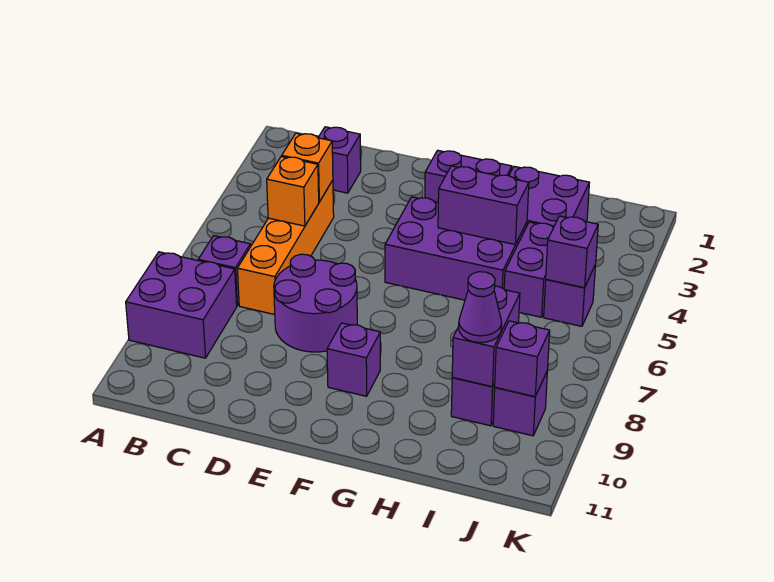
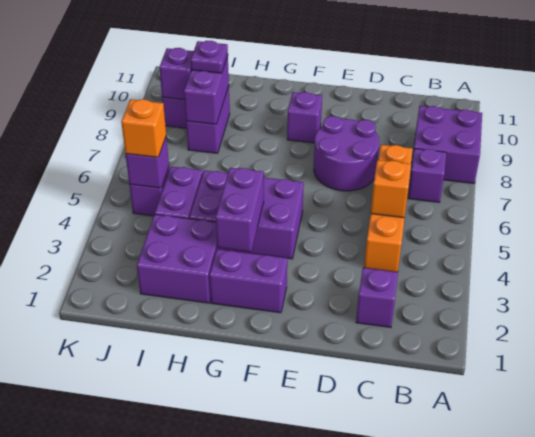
orange brick C4 level 2 -> orange brick J5 level 3
purple brick G4:H4 level 2 -> purple brick G3:G4 level 2
purple cone I9 level 3 -> purple plate I9 level 3

